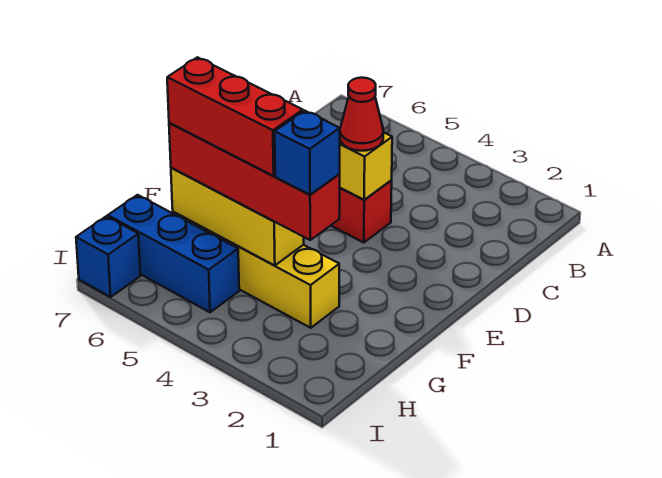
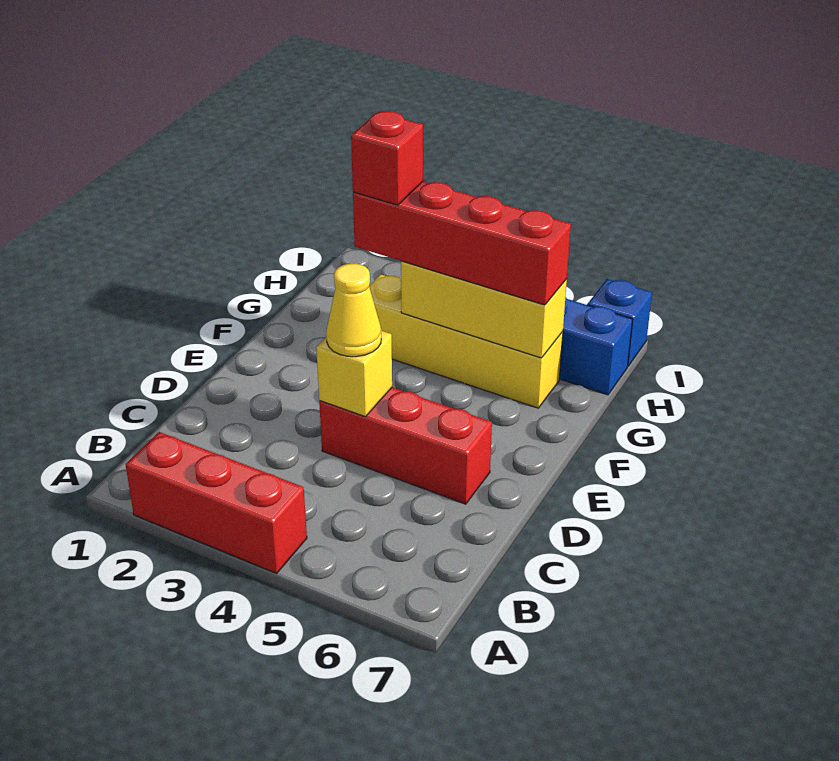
red cone D4 level 3 -> yellow cone D4 level 3
blue brick G3 level 4 -> red brick G3 level 4
red brick G4:G6 level 4 -> red brick A2:A4 level 1

